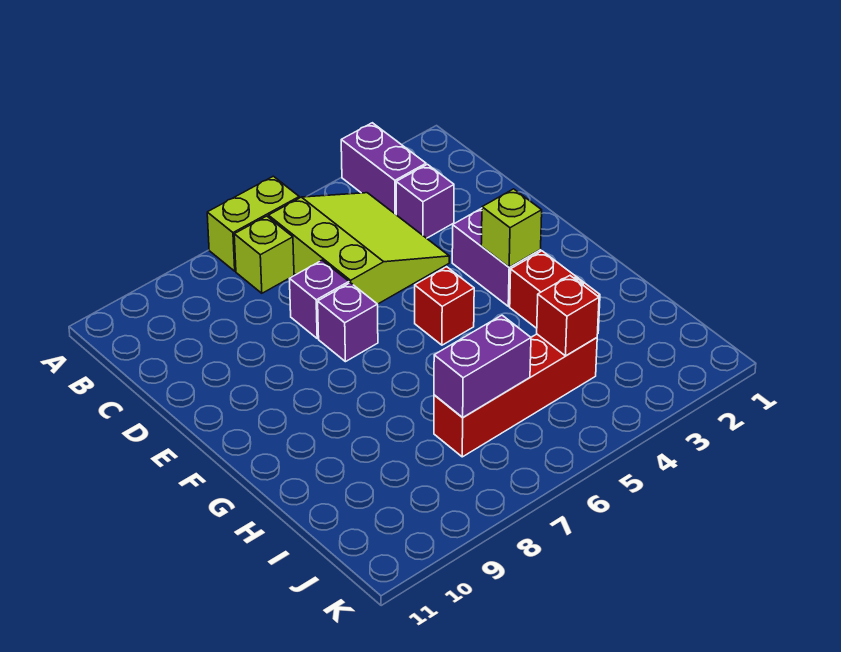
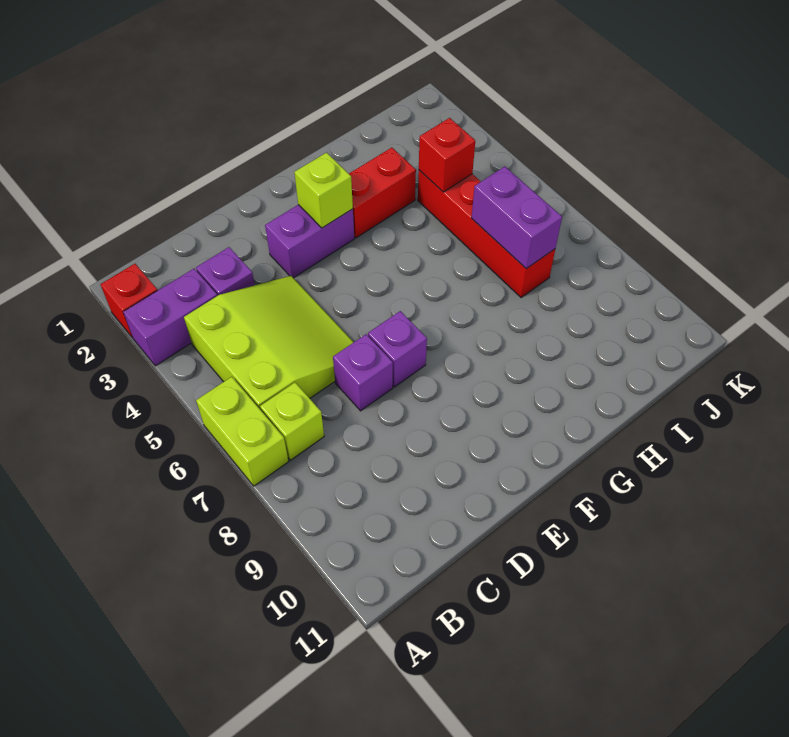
lime slope B4:D6 level 1 top 6 -> lime slope B4:D6 level 1 top B
red brick F5 level 1 -> red brick A2 level 1

